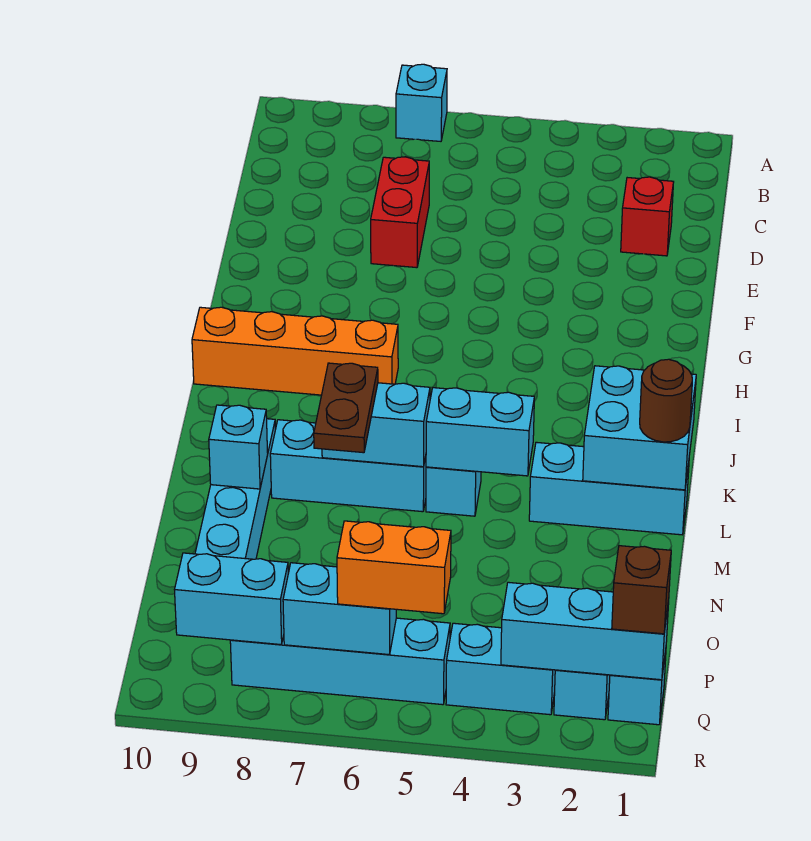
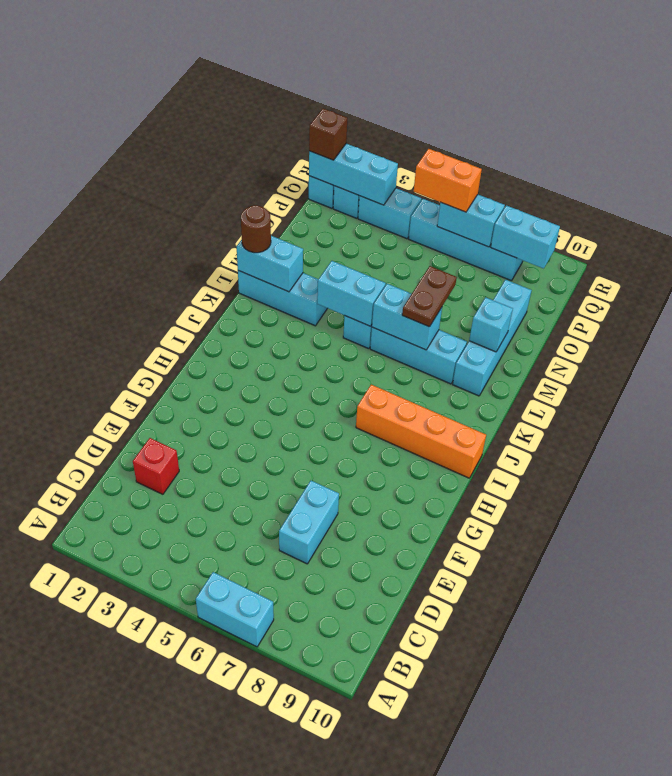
cyan brick A7 level 1 -> cyan brick A6:A7 level 1
red brick D7:E7 level 1 -> cyan brick D7:E7 level 1
cyan brick K1:L2 level 2 -> cyan brick L1:L2 level 2

